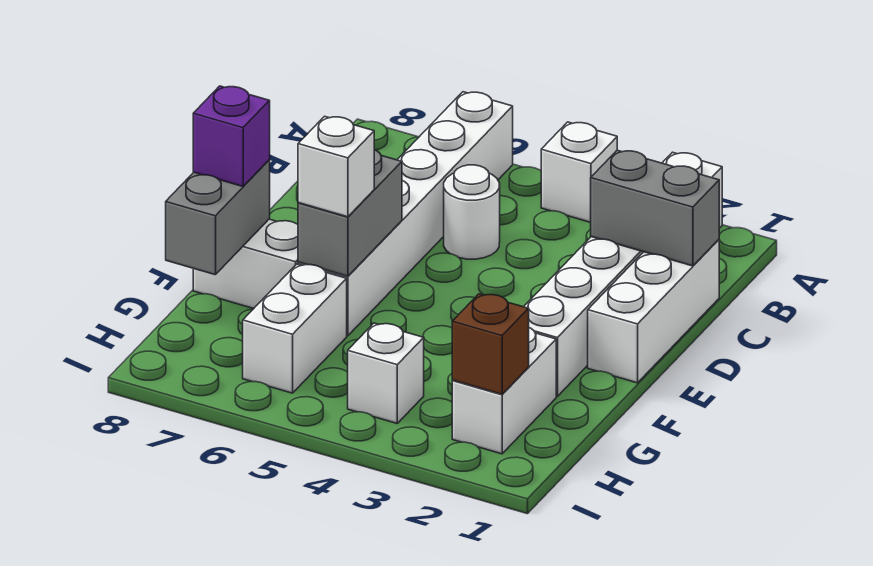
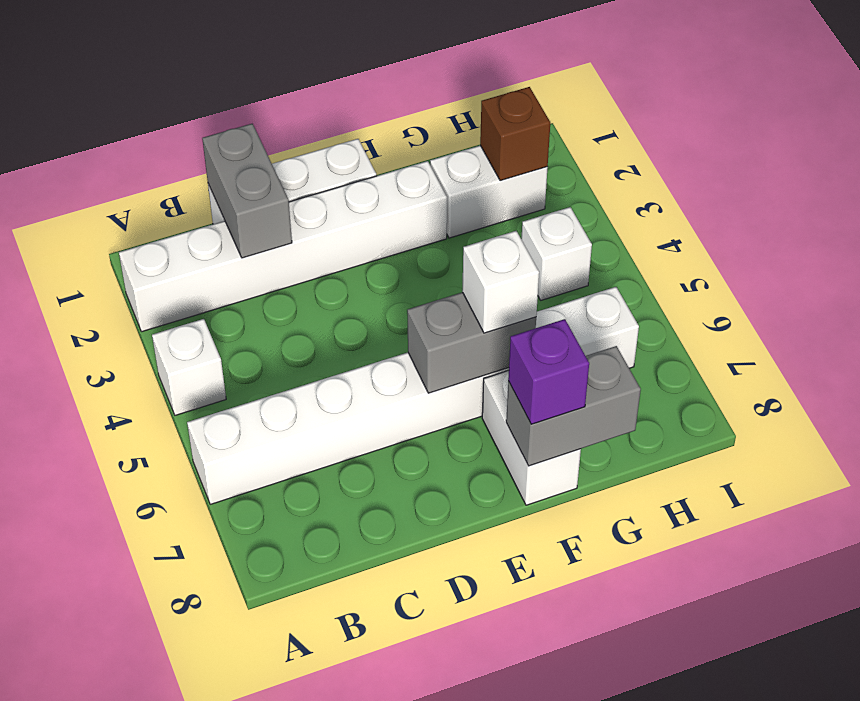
white round brick C5 level 1 -> none

